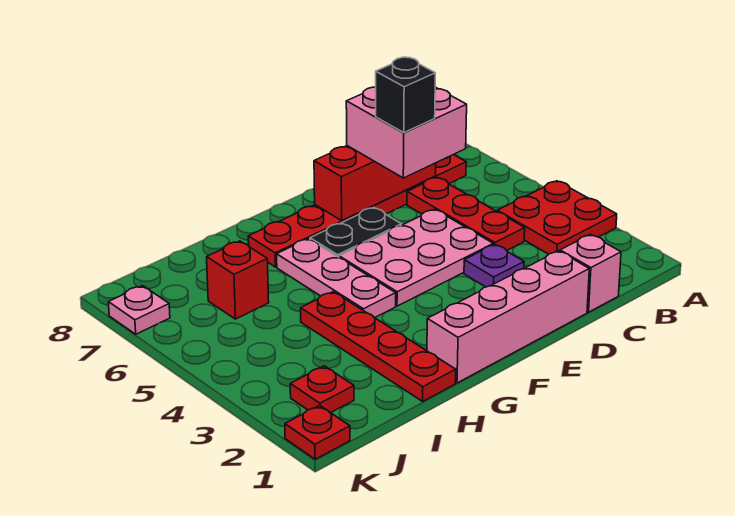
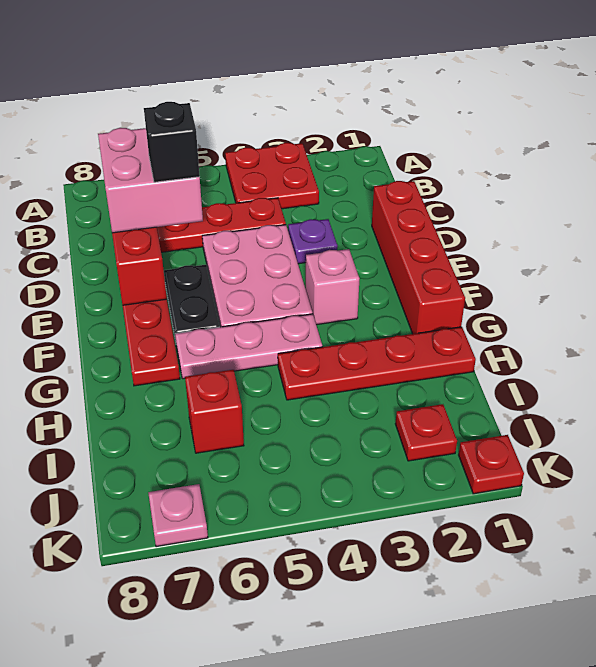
pink brick C1 level 1 -> pink brick F3 level 1
pink brick D1:G1 level 1 -> red brick D1:G1 level 1

